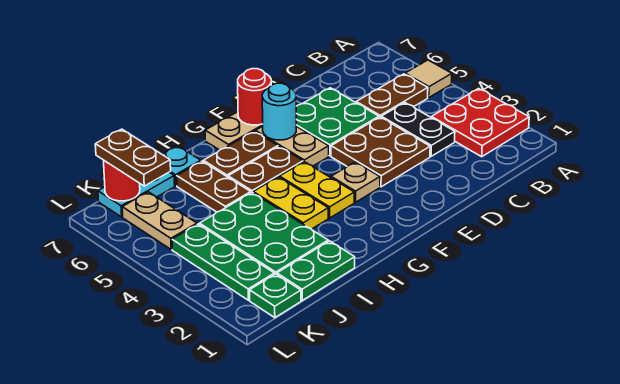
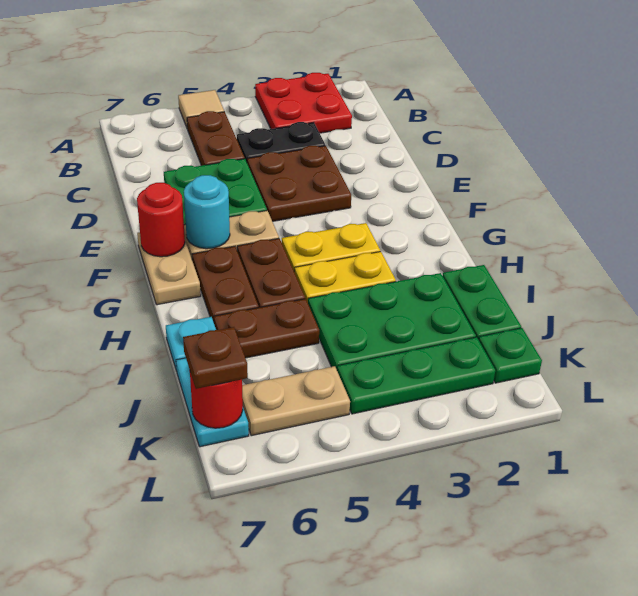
tan plate F3 level 1 -> none
brown plate K6:K7 level 3 -> brown plate K7 level 3

